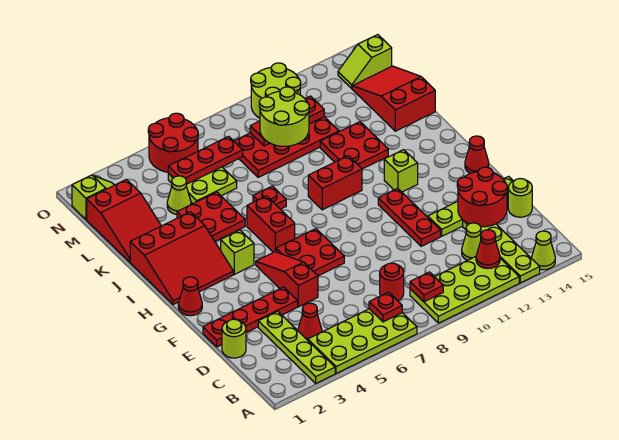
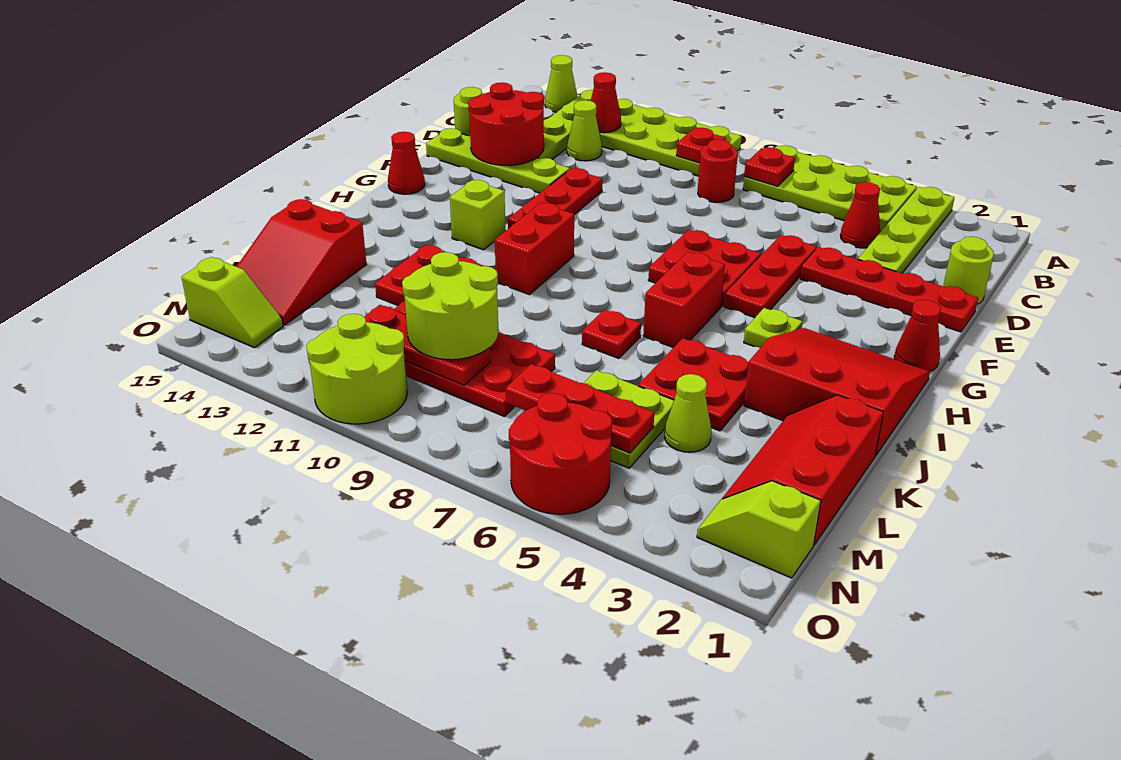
red slope E5:G5 level 1 top E -> red plate E5:G5 level 1
lime brick H4 level 1 -> lime plate H4 level 1
red brick I9:I10 level 1 -> red brick H10:I10 level 1
red slope K1:M2 level 1 top M -> red slope K1:M2 level 1 top 1

